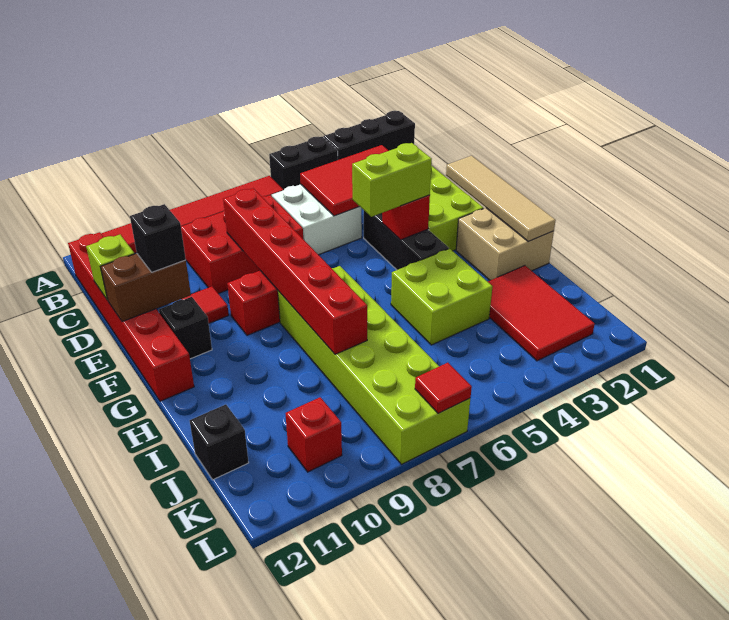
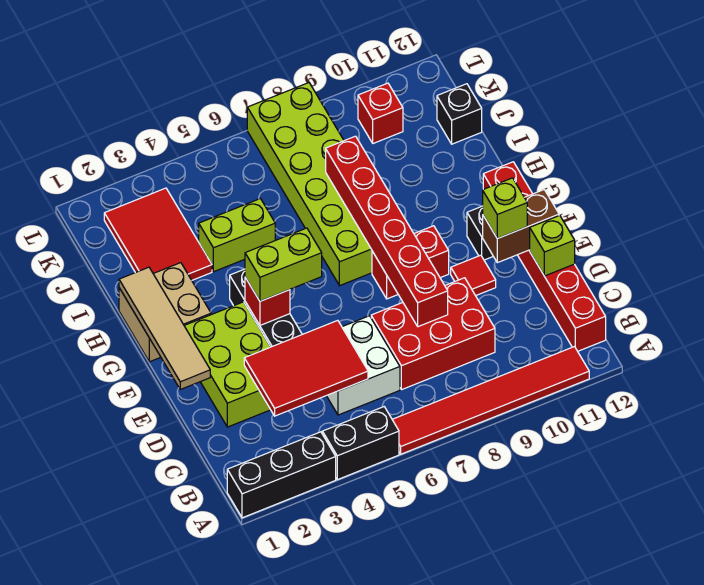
black brick E11 level 3 -> lime brick E11 level 3
lime brick H4:I5 level 1 -> lime brick I4:I5 level 1
red tile L7 level 2 -> none

